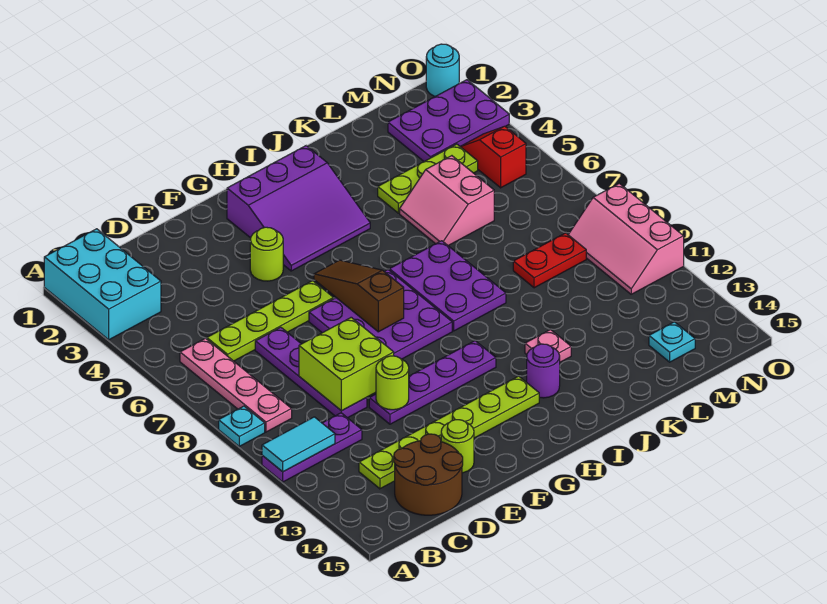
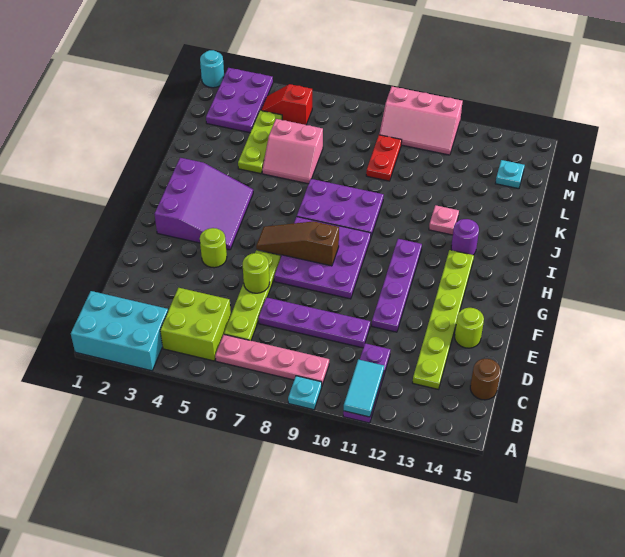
brown round brick C14:D15 level 1 -> brown round brick C15 level 1
lime brick D9:E10 level 2 -> lime brick B4:C5 level 1
lime round brick E11 level 2 -> lime round brick E6 level 2

